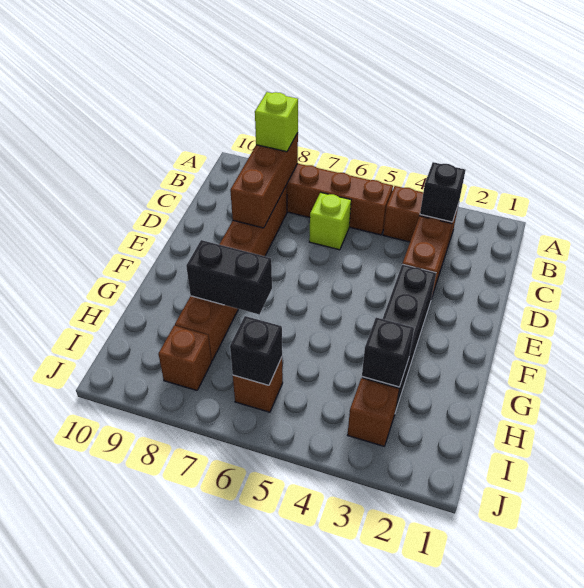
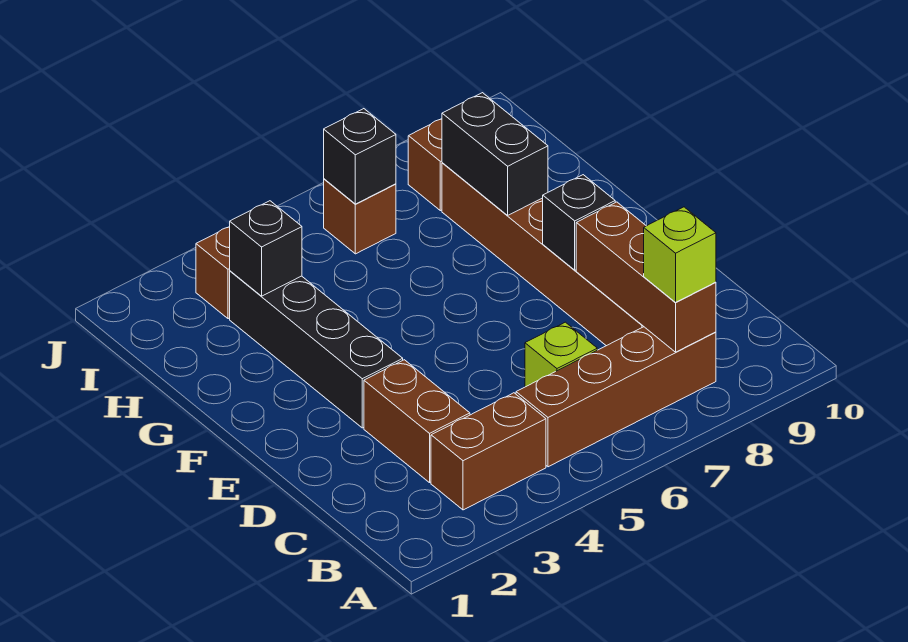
black brick B3 level 2 -> black brick E8 level 2
black brick G7:G8 level 2 -> black brick G8:H8 level 2

